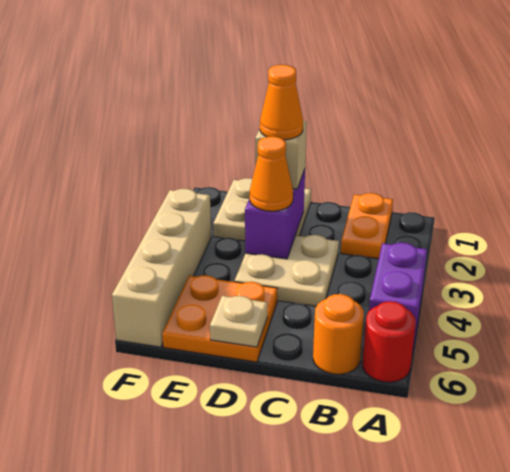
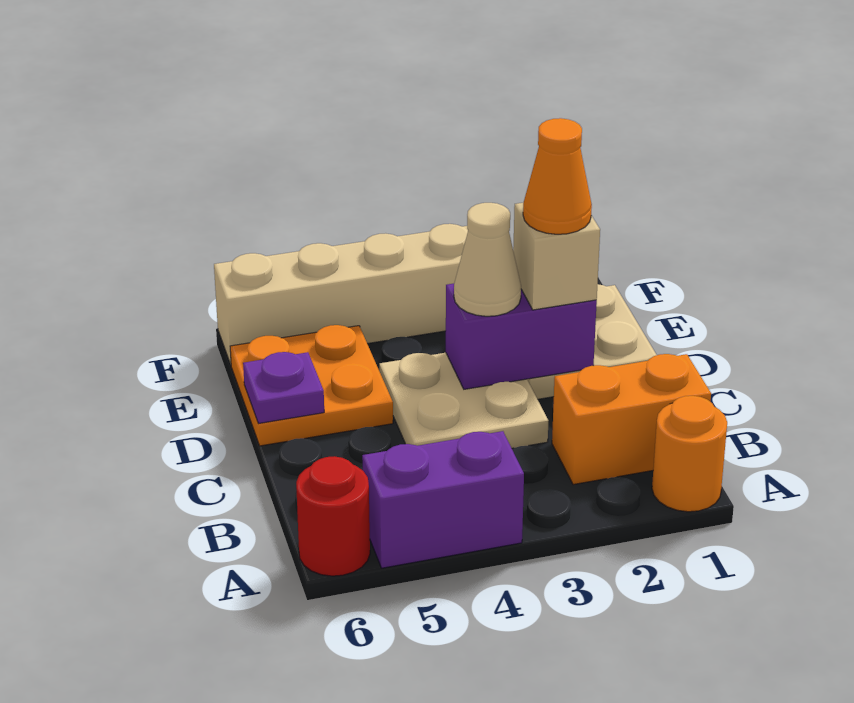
orange plate B1:B2 level 1 -> orange brick B1:B2 level 1
orange round brick B6 level 1 -> orange round brick A1 level 1
orange cone D3 level 3 -> tan cone D3 level 3
tan plate D6 level 2 -> purple plate D6 level 2

